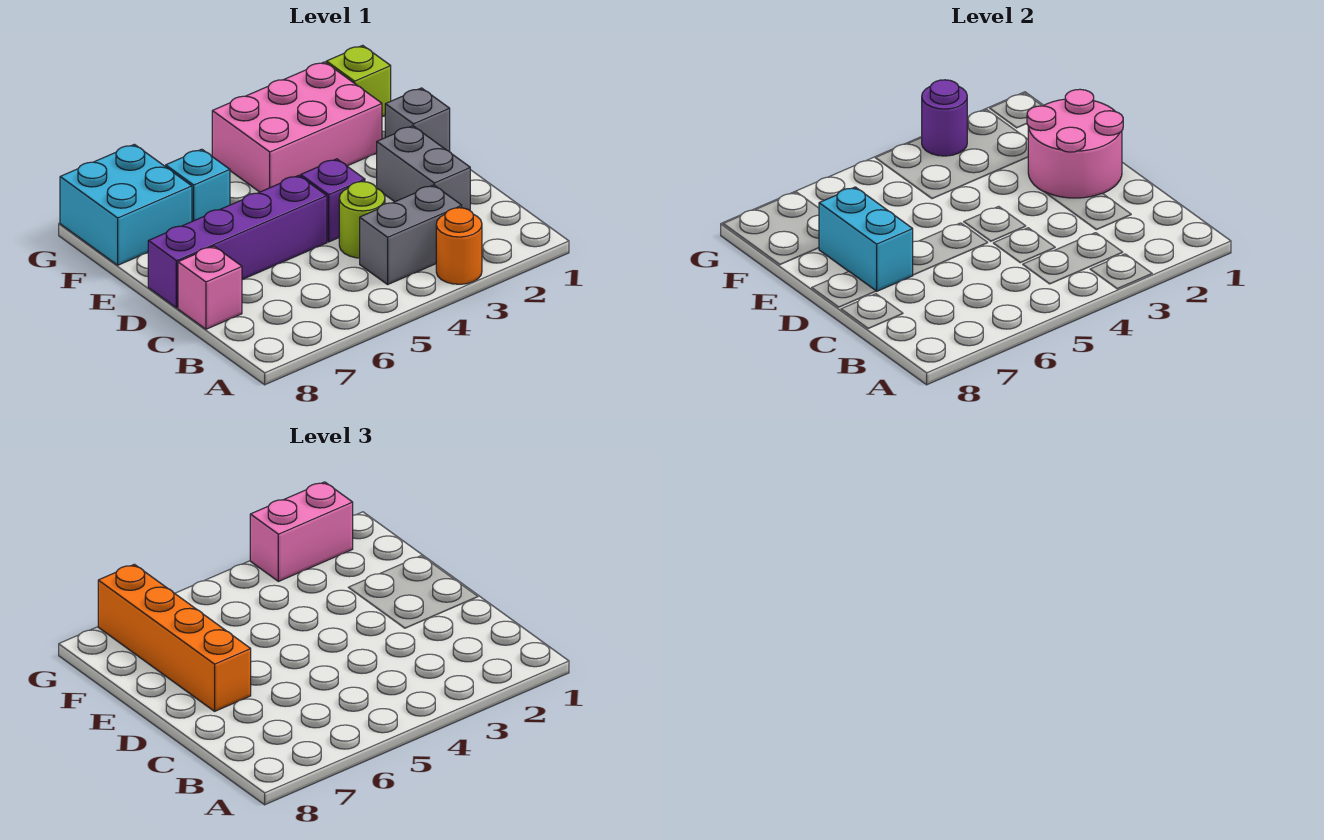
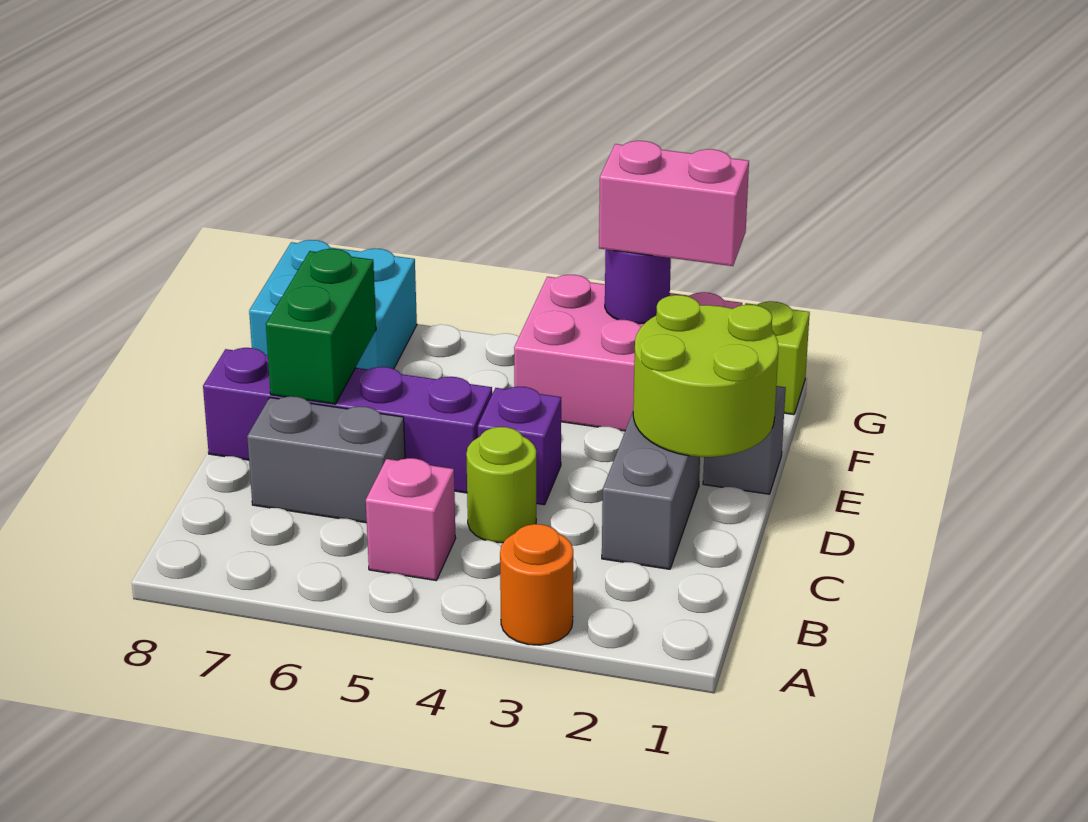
grey brick B3:B4 level 1 -> grey brick C6:C7 level 1
pink brick C8 level 1 -> pink brick B5 level 1
pink round brick D1:E2 level 2 -> lime round brick D1:E2 level 2
cyan brick D7:E7 level 2 -> green brick D7:E7 level 2
orange brick D7:G7 level 3 -> none
cyan brick F6 level 1 -> none

